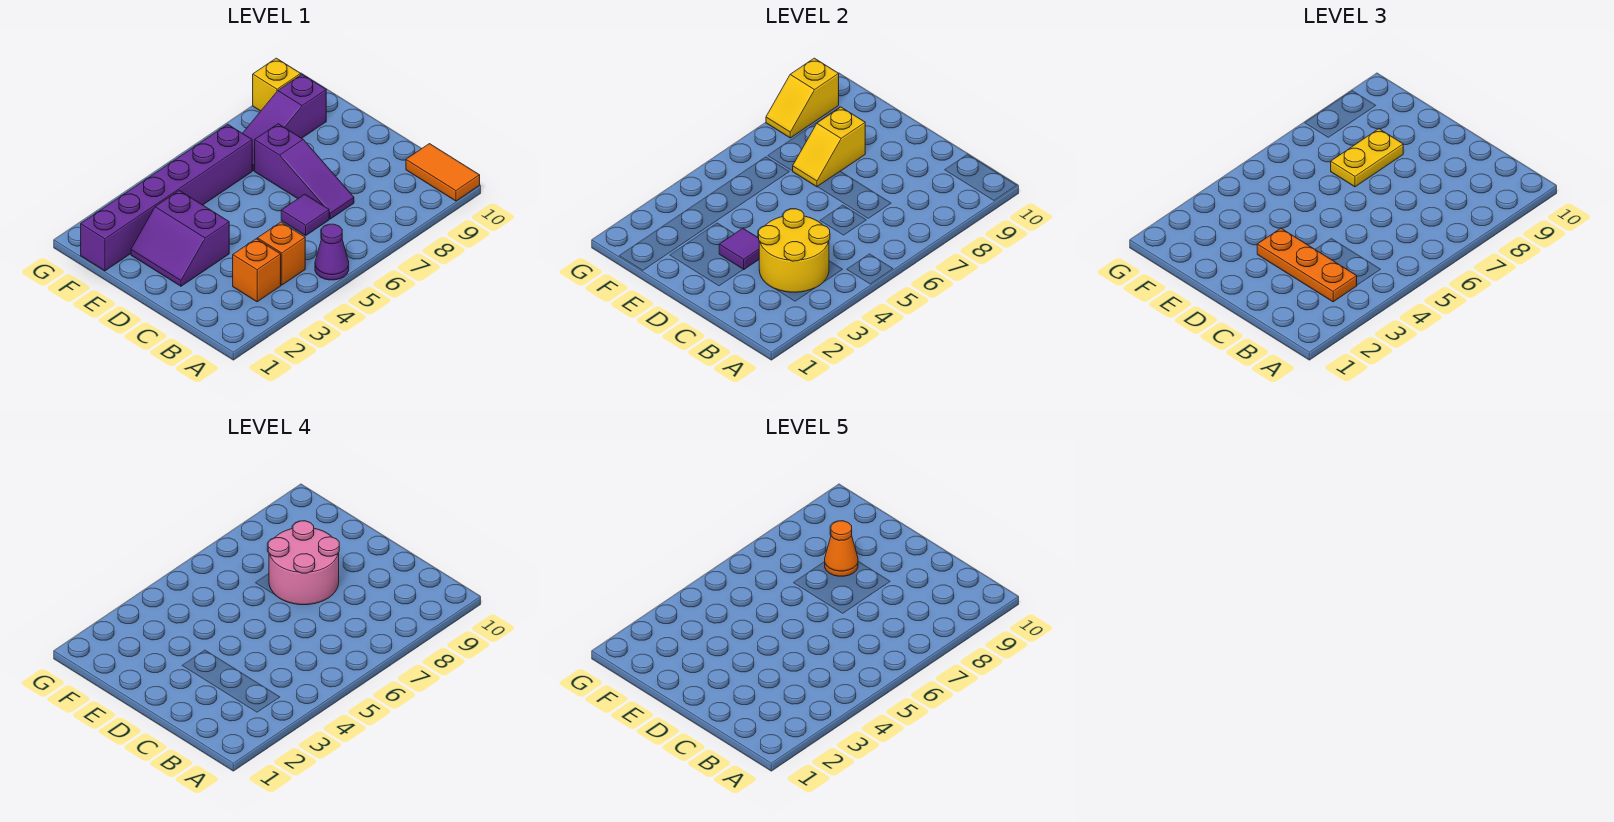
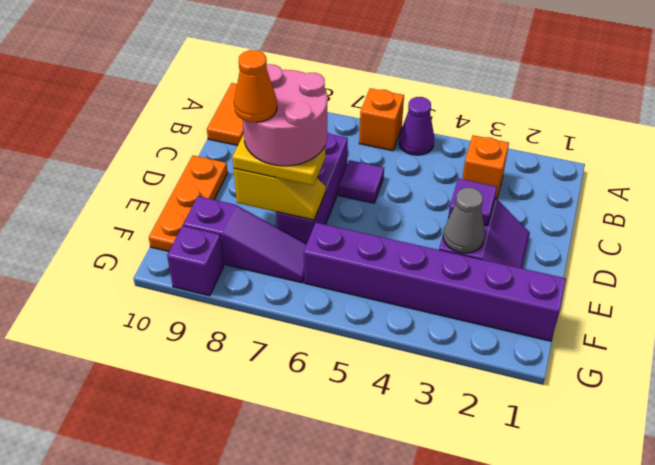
yellow round brick B3:C4 level 2 -> none
orange plate B3:D3 level 3 -> orange plate D10:F10 level 1
orange brick B4 level 1 -> orange brick A6 level 1
purple slope C7:E7 level 1 top E -> purple brick C7:E7 level 1
none -> grey cone E3 level 2
yellow slope G8:G9 level 2 top 9 -> none
yellow brick G9 level 1 -> purple brick G9 level 1

